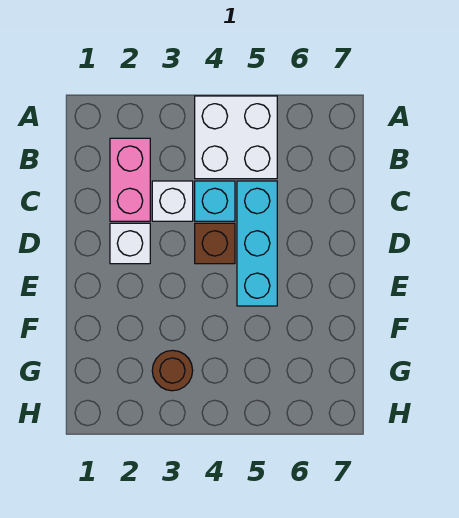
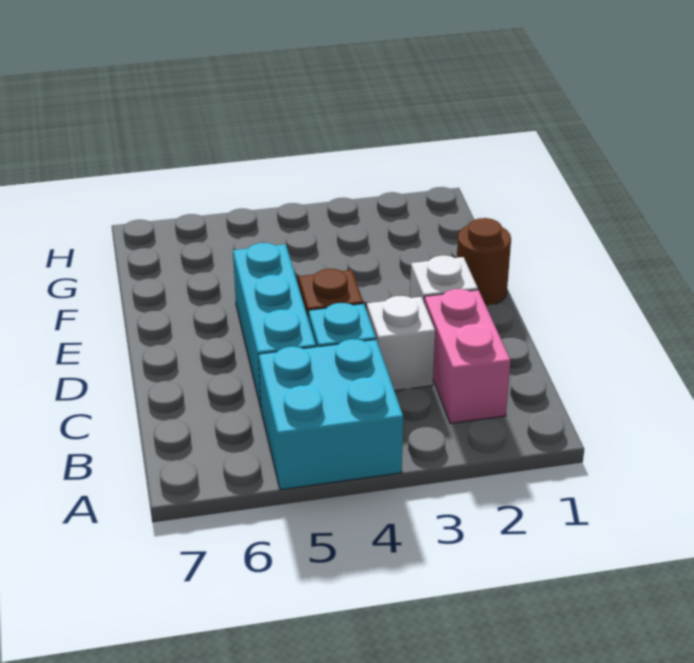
white brick A4:B5 level 1 -> cyan brick A4:B5 level 1
brown round brick G3 level 1 -> brown round brick E1 level 1

